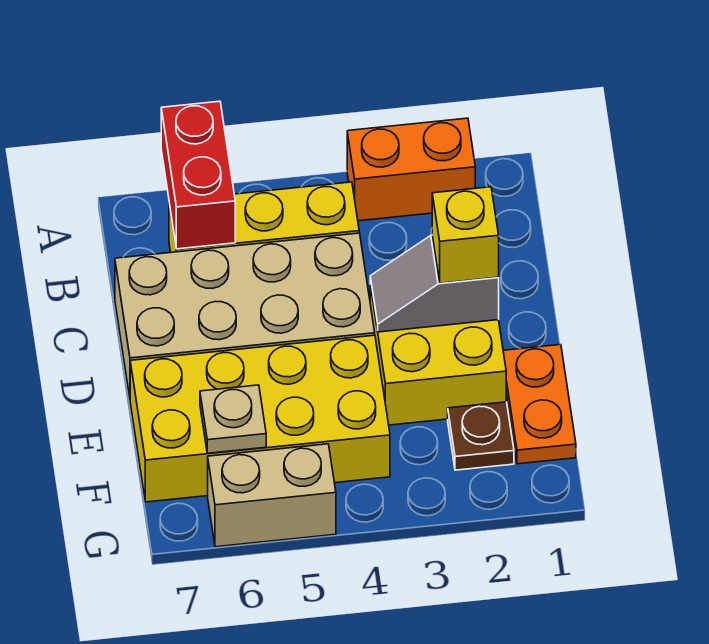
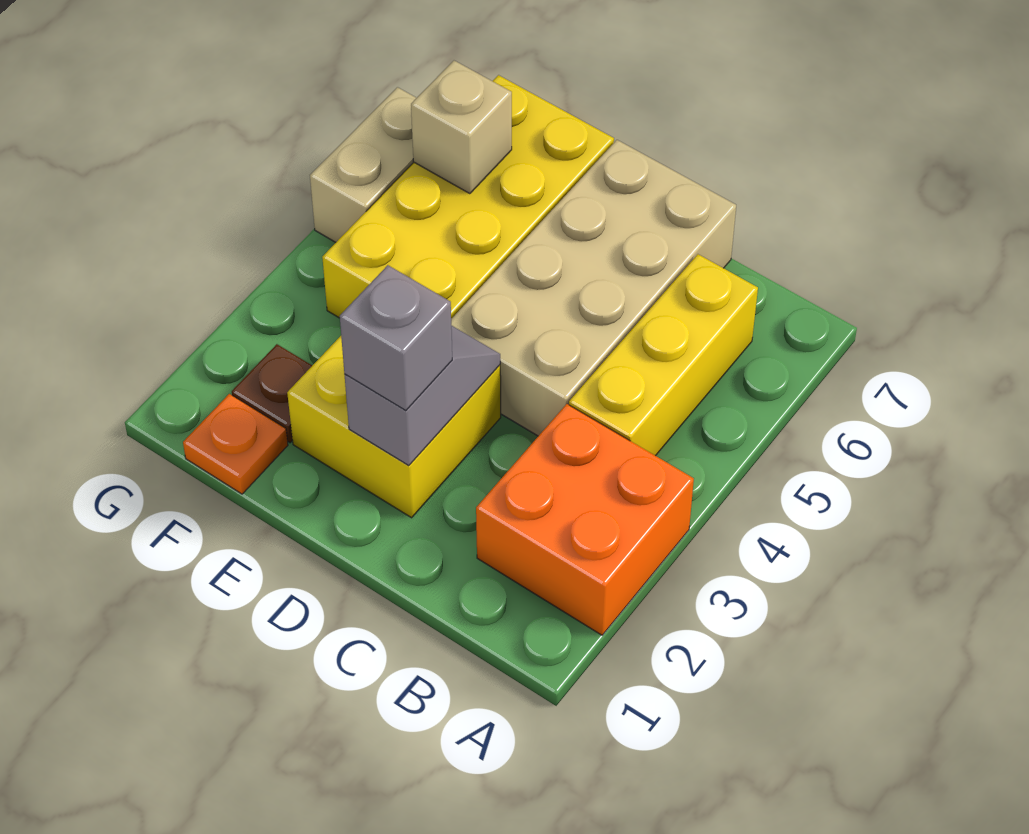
orange brick A2:A3 level 1 -> orange brick A2:B3 level 1
red brick A6:B6 level 2 -> none
yellow brick D2 level 3 -> grey brick D2 level 3
orange plate E1:F1 level 1 -> orange plate F1 level 1
tan plate F6 level 2 -> tan brick F6 level 2

